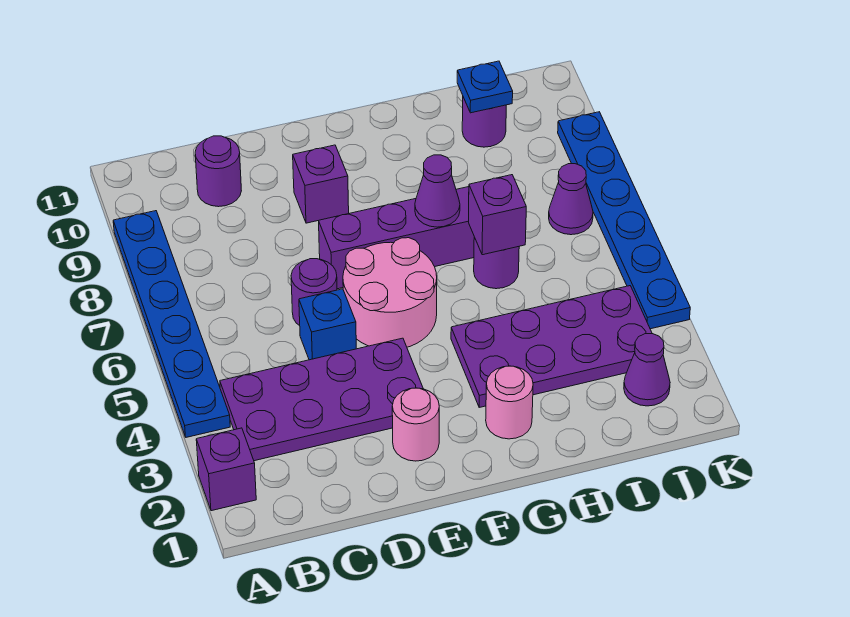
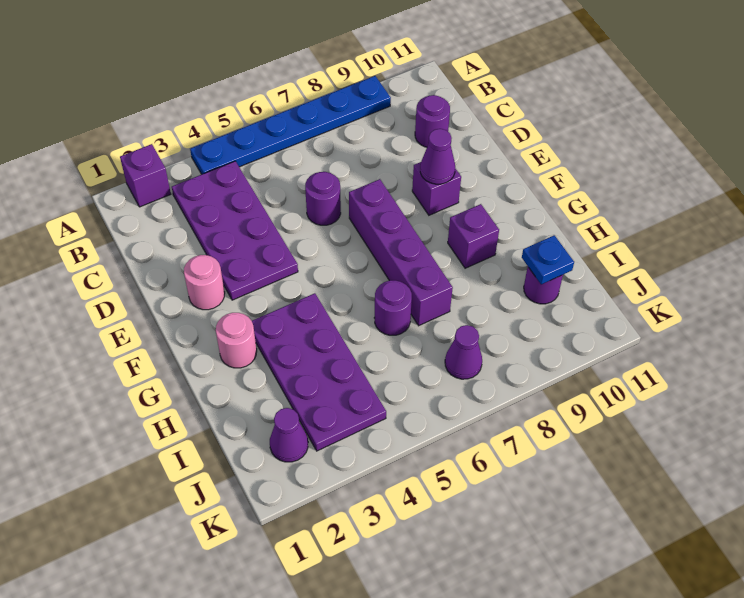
blue brick D5 level 1 -> none
pink round brick E5:F6 level 1 -> none
purple cone G7 level 2 -> purple cone E9 level 2
purple brick H6 level 2 -> purple brick G9 level 1
blue plate K4:K9 level 1 -> none

